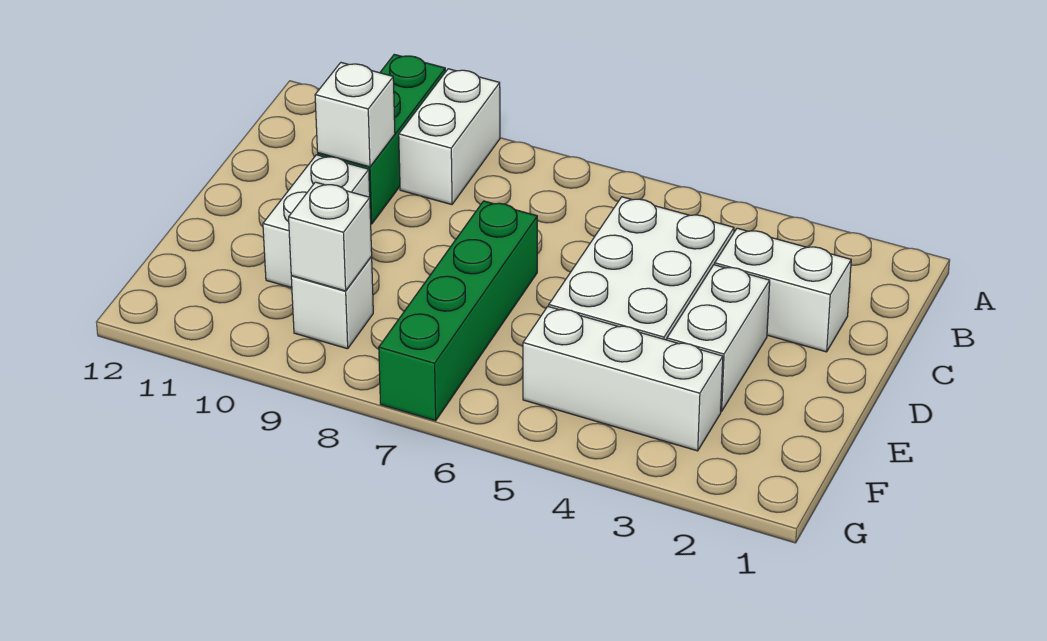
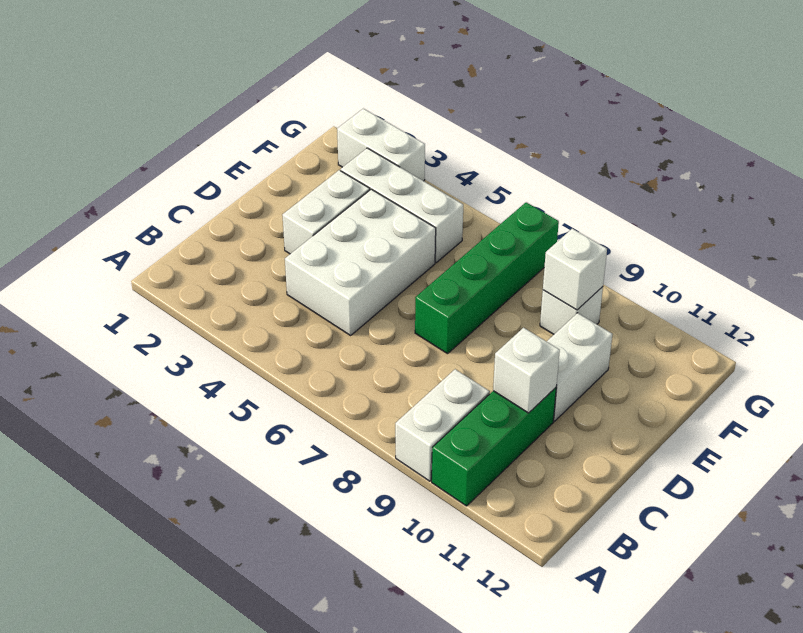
white brick C2:C3 level 1 -> white brick G2:G3 level 1

